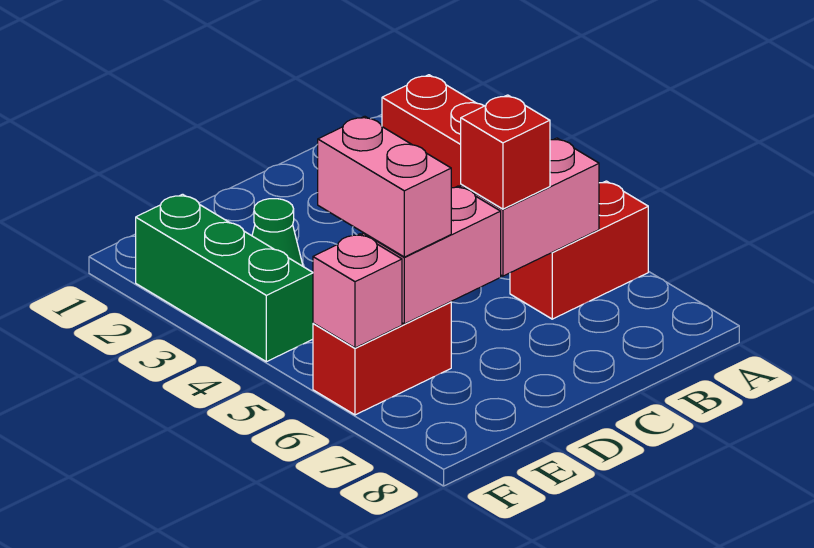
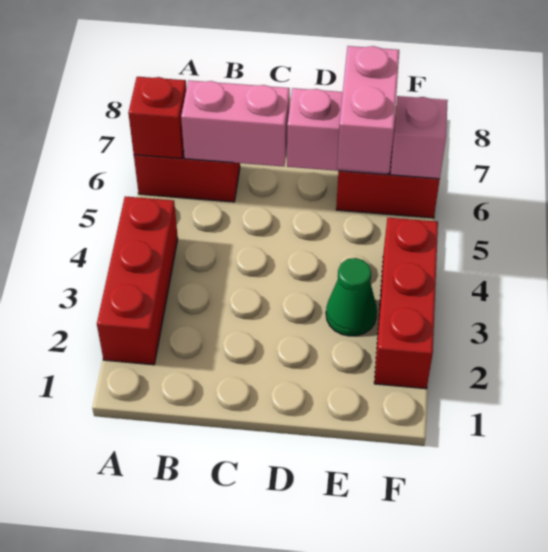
red brick C6 level 3 -> red brick A6 level 2
green brick F2:F4 level 1 -> red brick F2:F4 level 1

